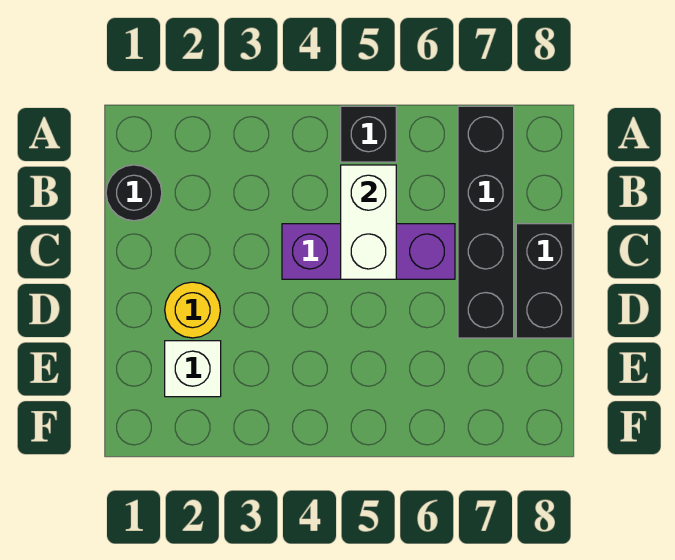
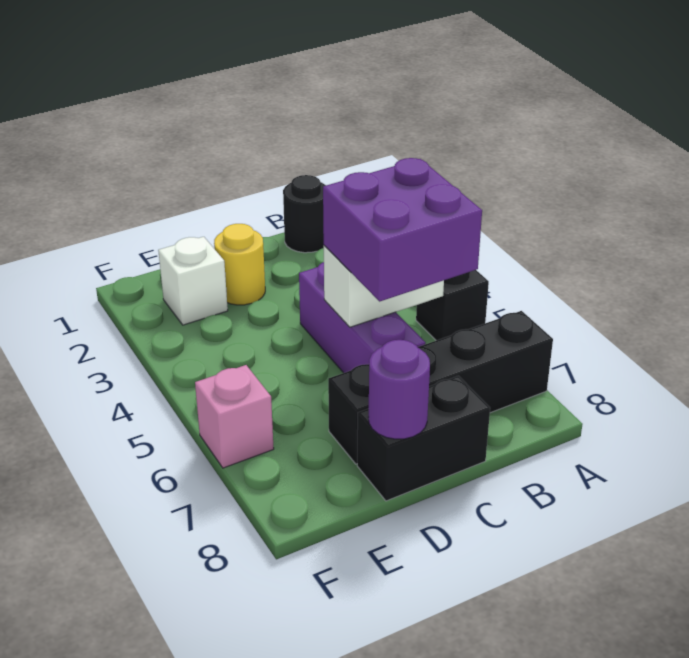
none -> purple brick B5:C6 level 3
none -> purple round brick D8 level 2
none -> pink brick F6 level 1

